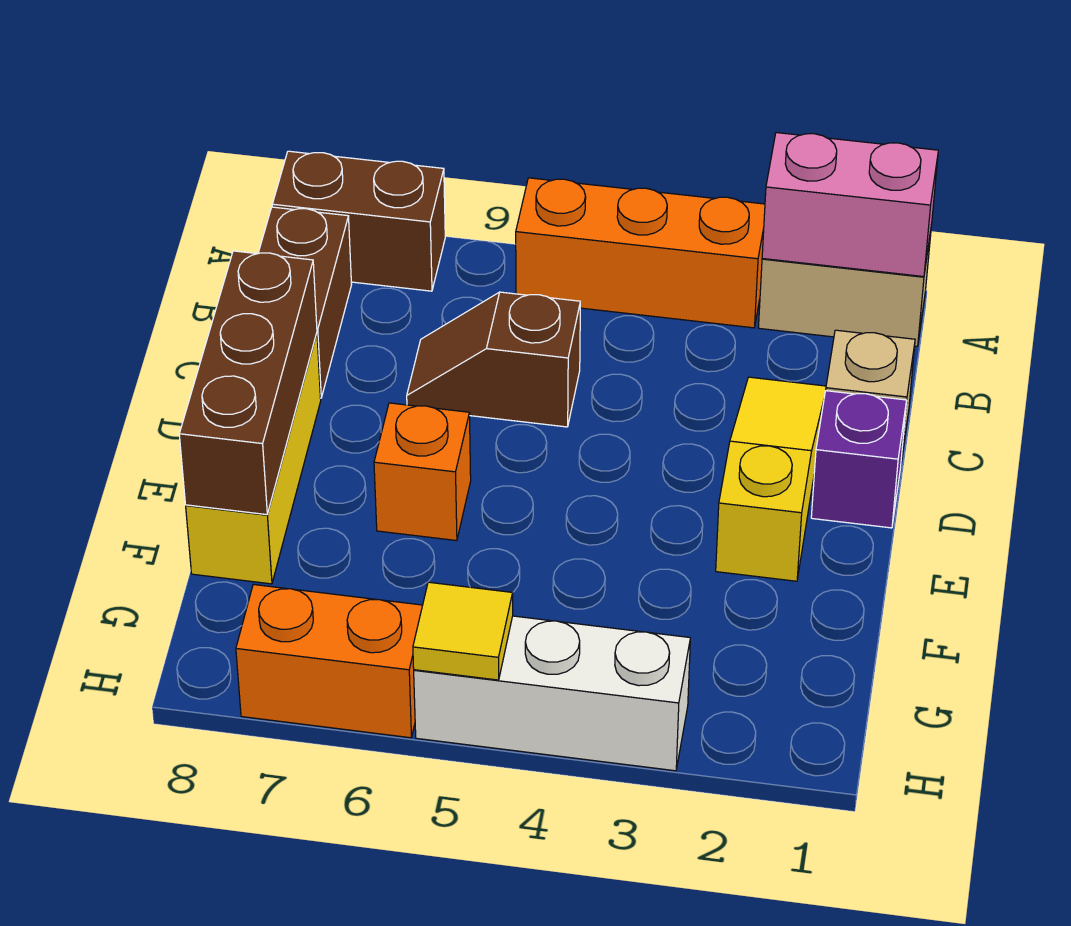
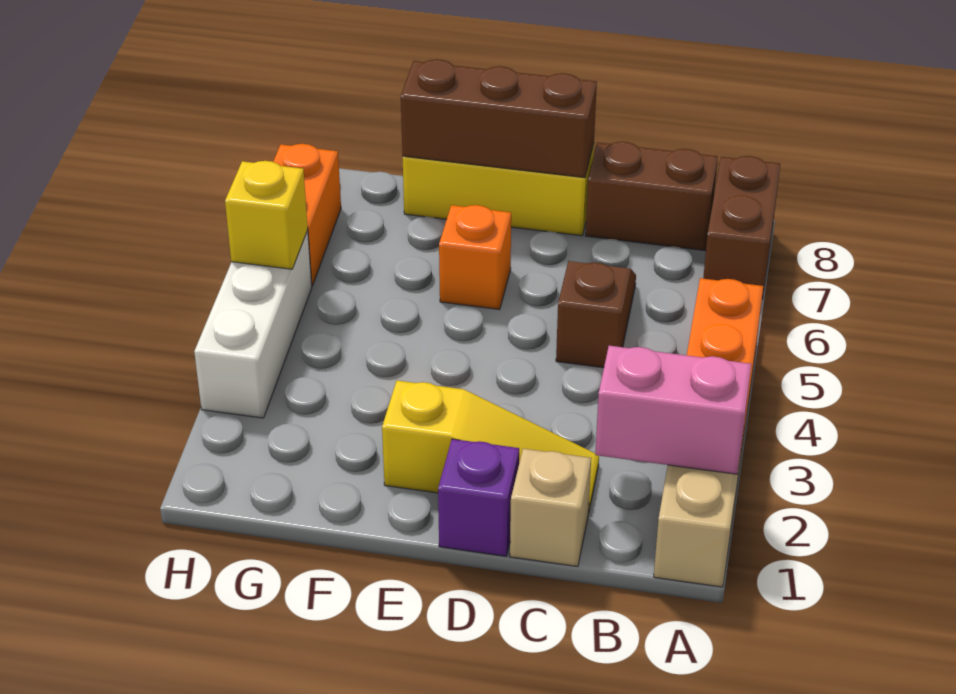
pink brick A1:A2 level 2 -> pink brick A2:B2 level 2
yellow tile H5 level 2 -> yellow brick H5 level 2

